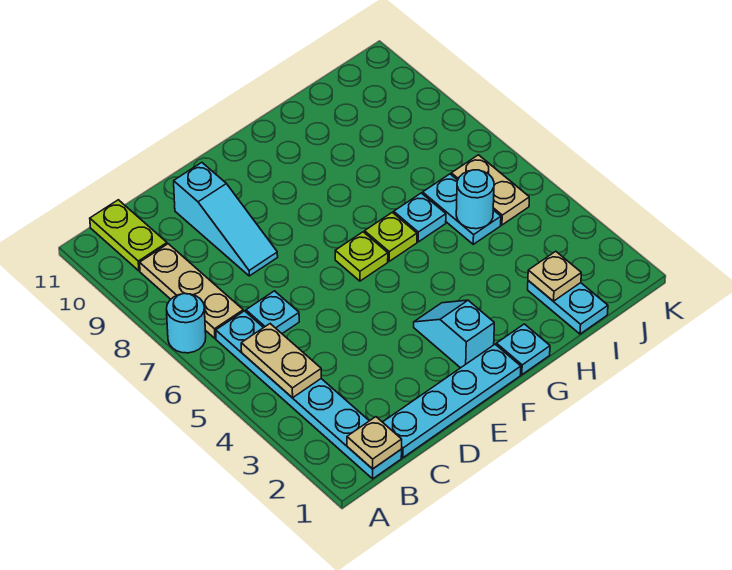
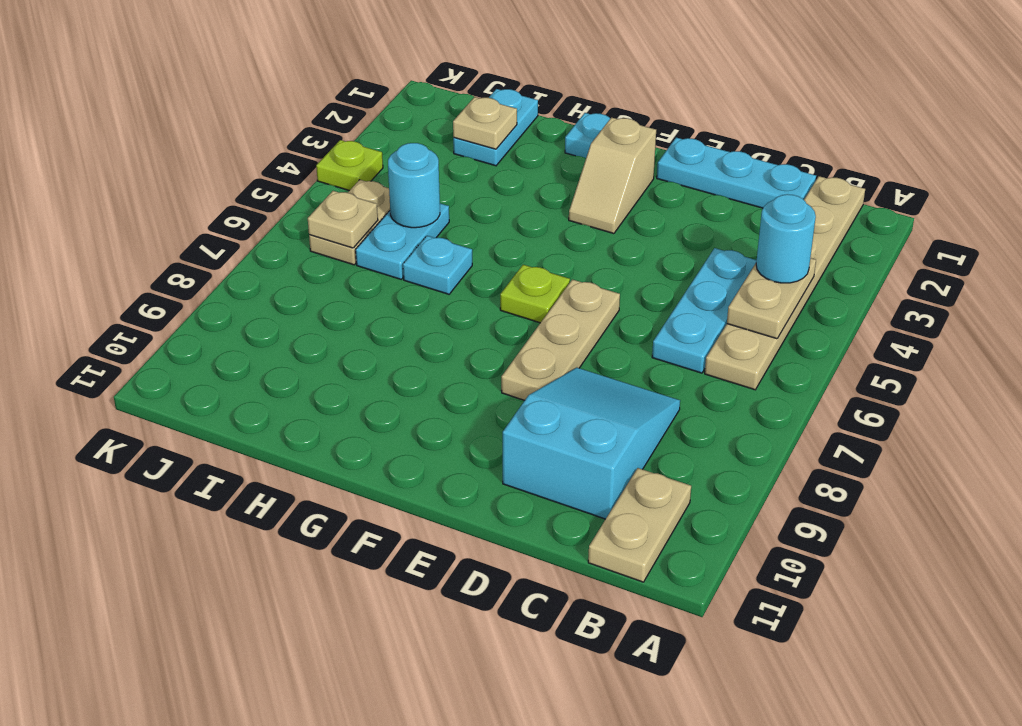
cyan round brick A7 level 1 -> cyan round brick B4 level 3
cyan plate B1:B6 level 1 -> tan plate B1:B6 level 1
tan plate B1 level 2 -> tan plate J6 level 2
tan plate B7:B9 level 1 -> tan plate E6:E8 level 1
lime plate B10:B11 level 1 -> tan plate B10:B11 level 1
cyan plate C1:F1 level 1 -> cyan plate C1:E1 level 1
cyan plate C6 level 1 -> cyan plate C4:C6 level 1
cyan slope D8:D10 level 1 top 10 -> cyan slope C8:D10 level 1 top 10
cyan slope F2:F3 level 1 top 2 -> tan slope F2:F3 level 1 top 2
lime plate G6 level 1 -> lime plate K4 level 1

